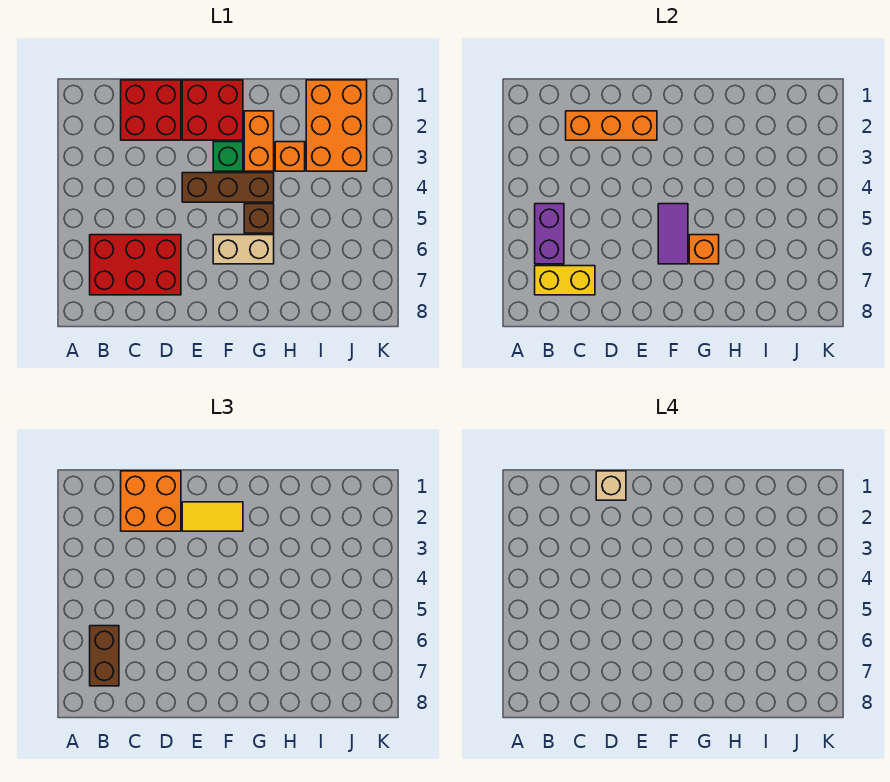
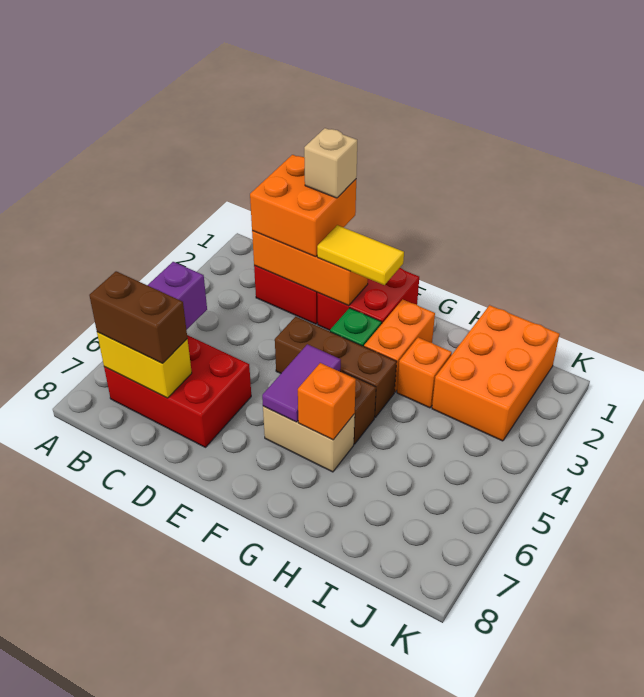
brown brick B6:B7 level 3 -> brown brick B7:C7 level 3

